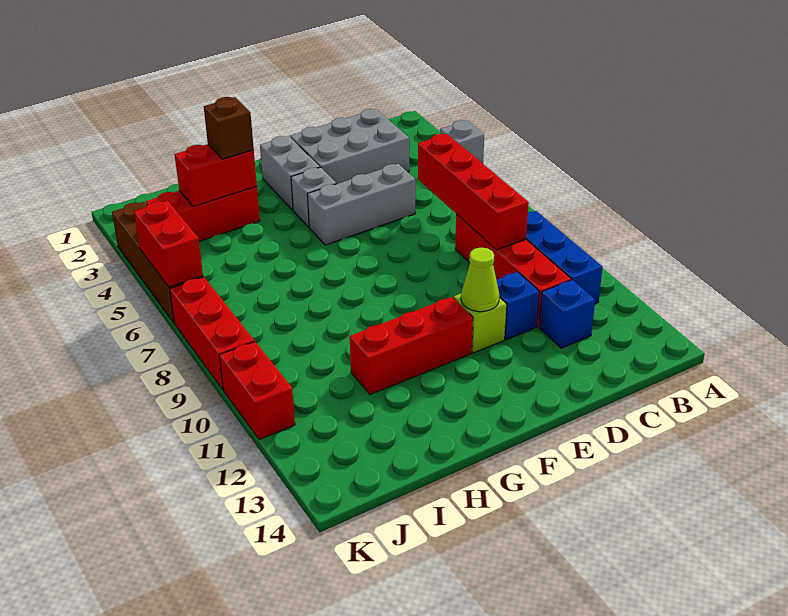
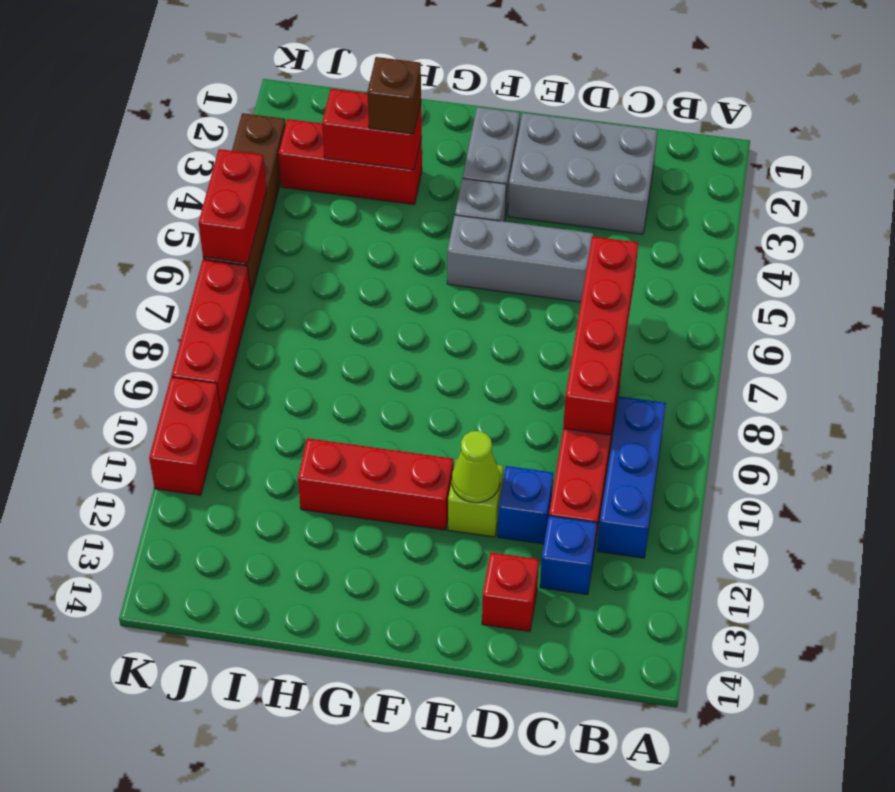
grey brick A4 level 1 -> none
none -> red brick D13 level 1

